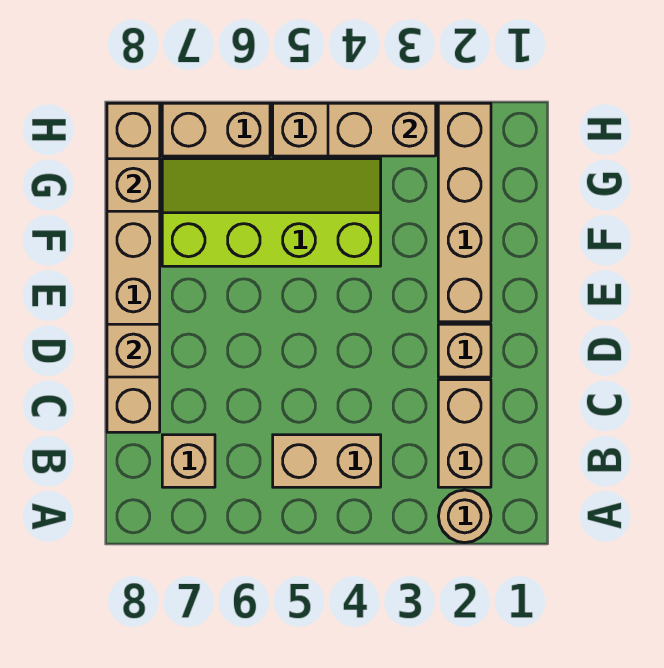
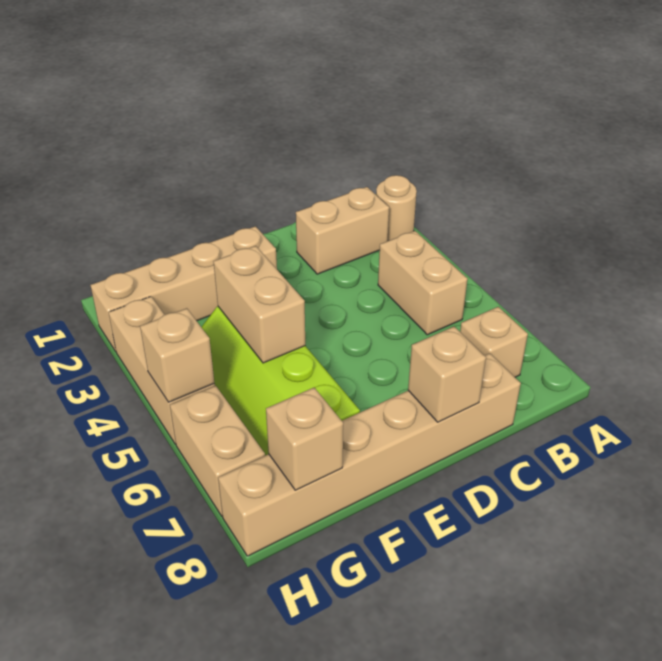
tan brick D2 level 1 -> tan brick H5 level 2
tan brick H3:H4 level 2 -> tan brick F4:F5 level 2

